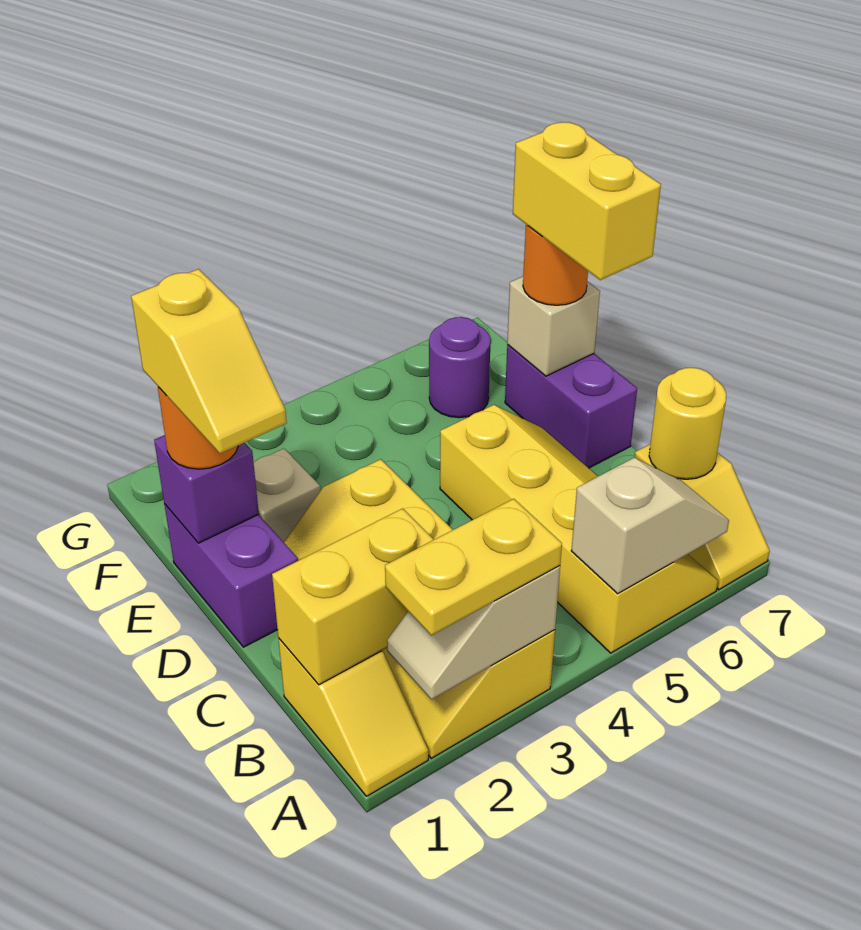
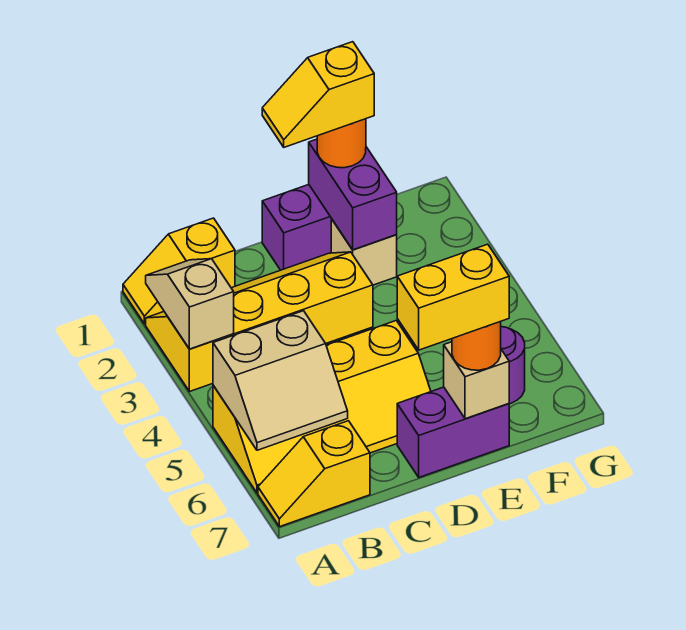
yellow plate A2:A3 level 3 -> none
tan slope A5:A6 level 2 top 5 -> tan slope A5:B6 level 2 top 5
yellow brick B1:B2 level 2 -> none
yellow round brick B7 level 2 -> none
purple brick E1 level 2 -> purple brick E1:E2 level 2

